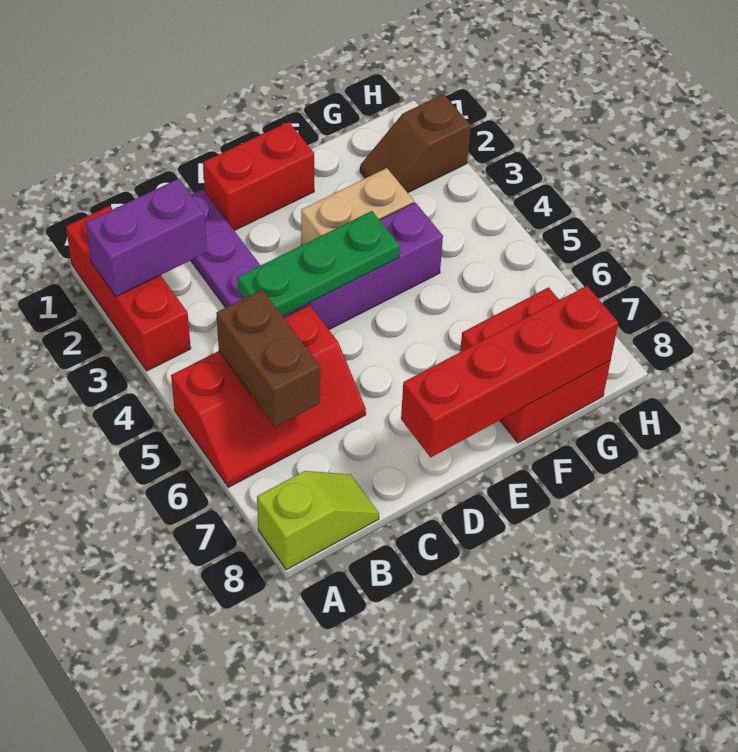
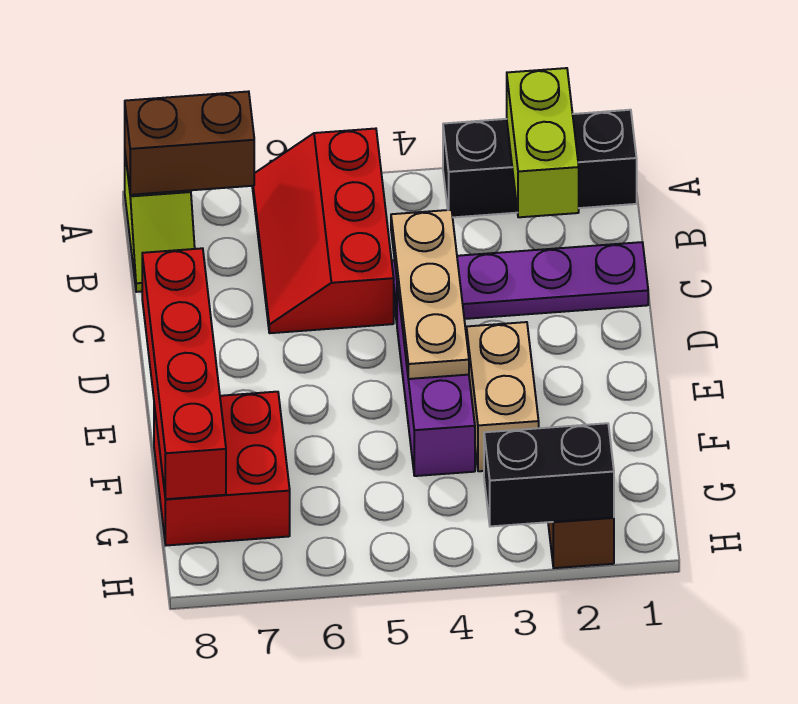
red brick A1:A3 level 1 -> black brick A1:A3 level 1
purple brick A2:B2 level 2 -> lime brick A2:B2 level 2
brown brick B5:B6 level 2 -> brown brick A7:A8 level 2
green plate C4:E4 level 2 -> tan plate C4:E4 level 2
red brick D1:E1 level 1 -> none
none -> black brick H2:H3 level 2

